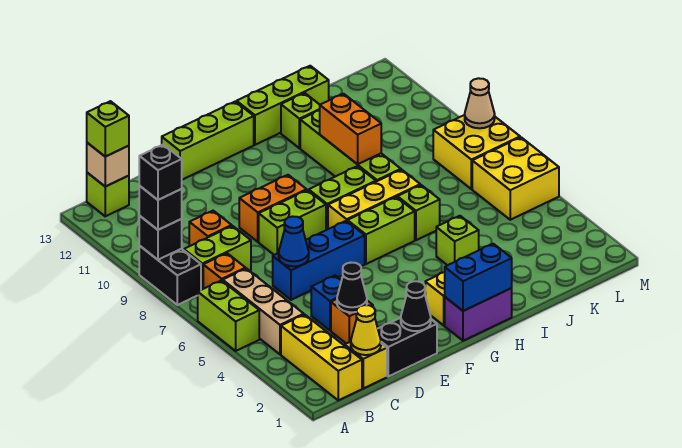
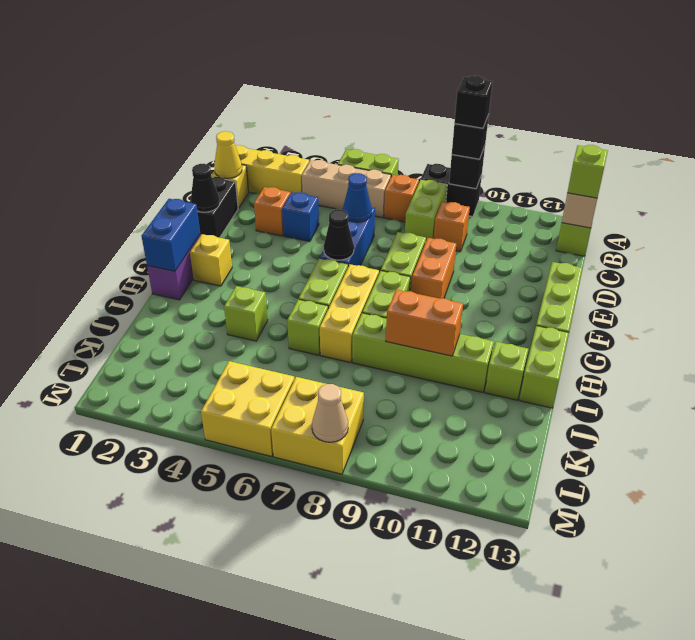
black cone D3 level 2 -> black cone F6 level 2
lime brick H13:J13 level 1 -> lime brick H13:I13 level 1

